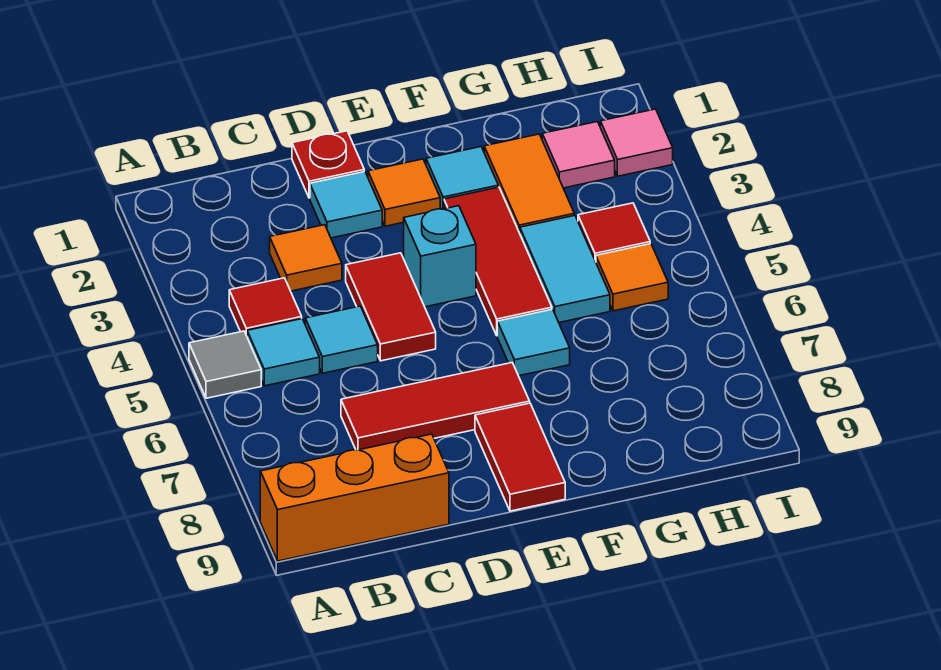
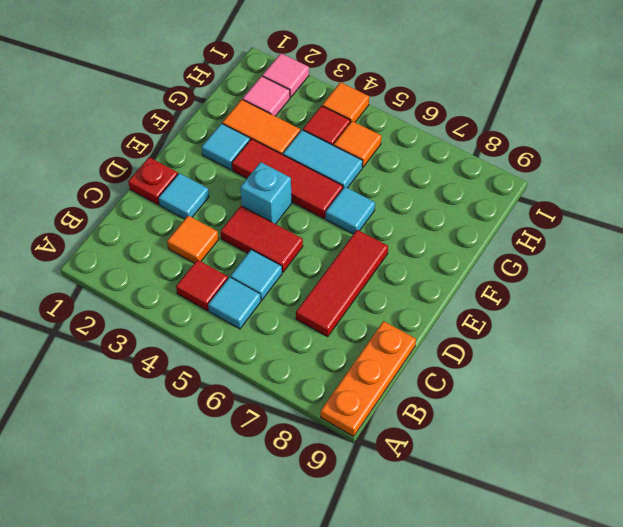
grey tile A5 level 1 -> none
orange brick A9:C9 level 1 -> orange plate A9:C9 level 1
orange tile E2 level 1 -> orange tile I4 level 1
red tile E8:E9 level 1 -> none

